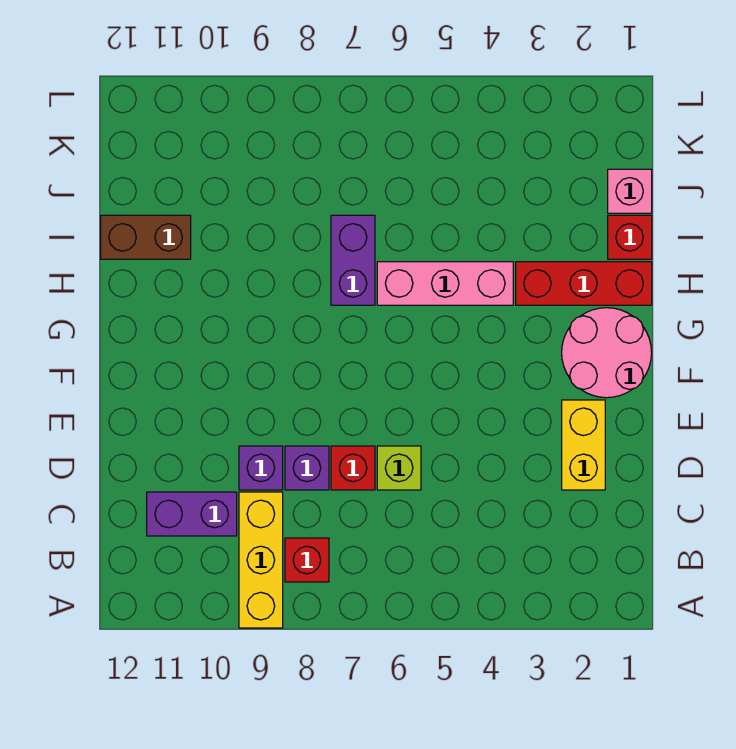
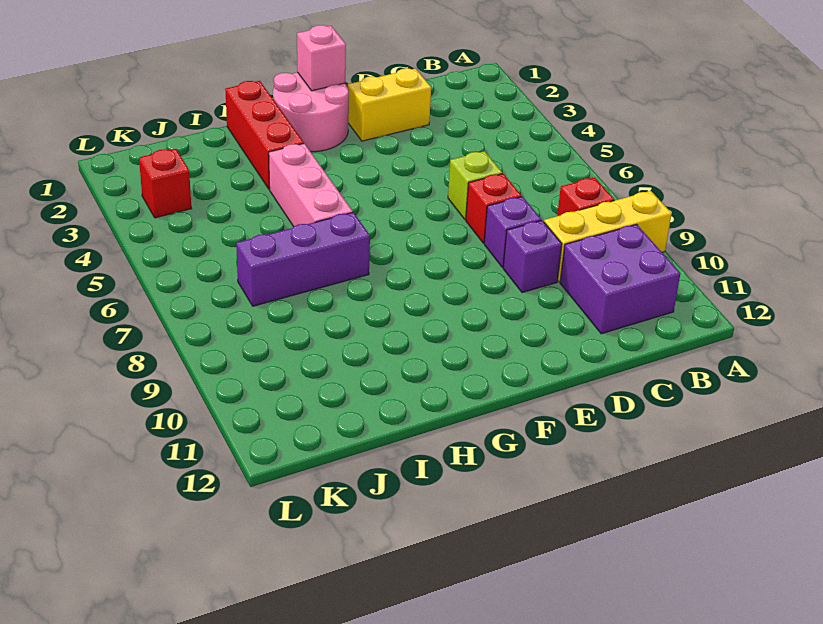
purple brick C10:C11 level 1 -> purple brick B10:C11 level 1
purple brick H7:I7 level 1 -> purple brick H7:J7 level 1
red brick I1 level 1 -> red brick K3 level 1
brown brick I11:I12 level 1 -> none
pink brick J1 level 1 -> pink brick F1 level 2

